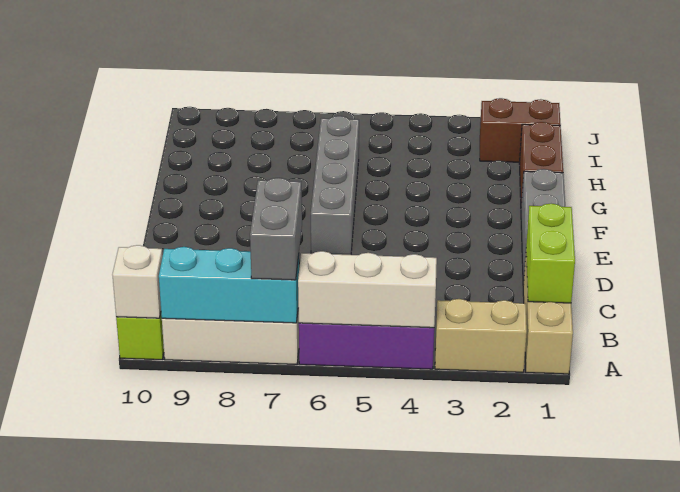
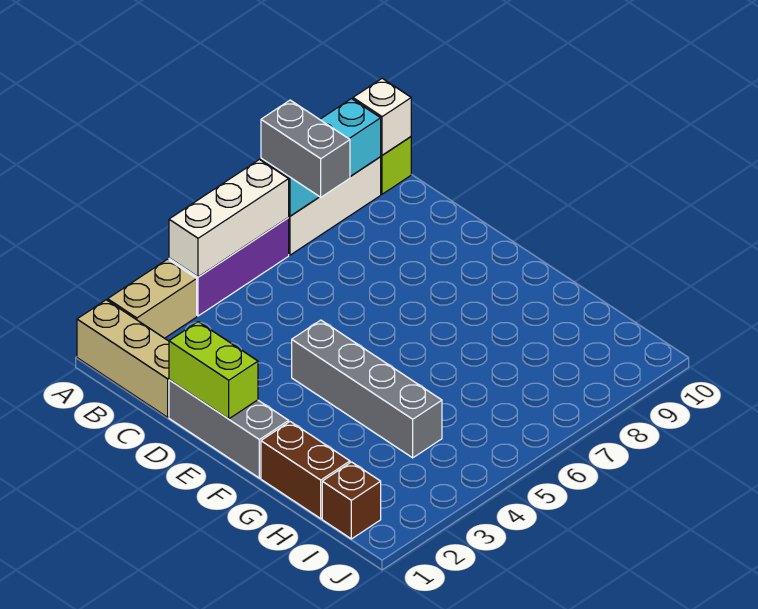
lime brick B1:C1 level 2 -> lime brick D1:E1 level 2
grey brick E6:H6 level 1 -> grey brick E4:H4 level 1
brown brick I1:I2 level 1 -> brown brick I1 level 1

